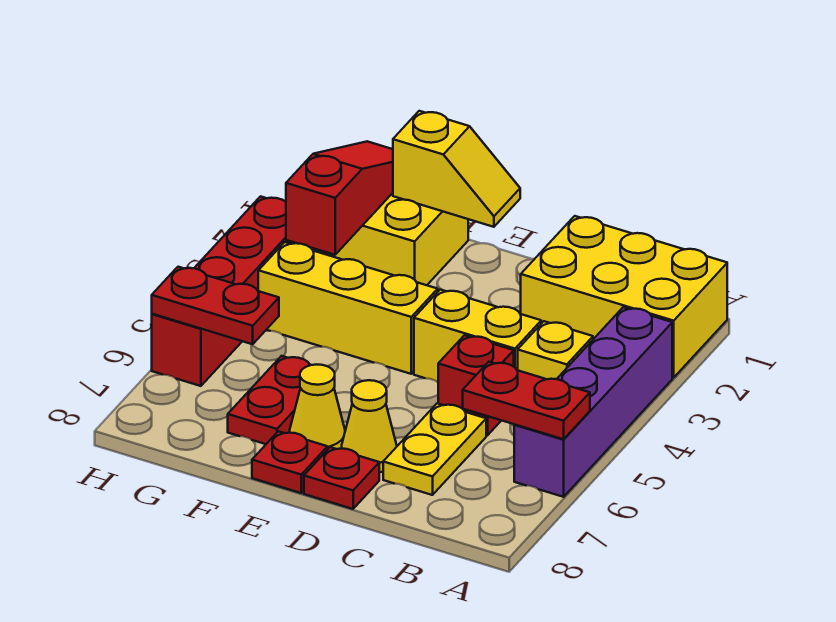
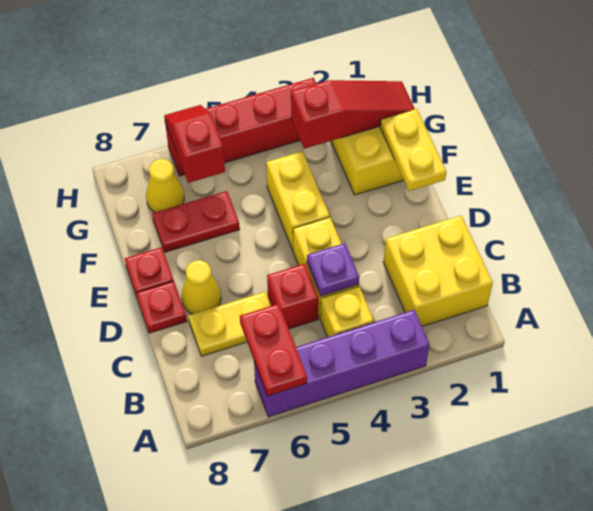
yellow brick A1:C2 level 1 -> yellow brick B1:C2 level 1
none -> purple plate C4 level 2
yellow slope E1:F1 level 2 top F -> yellow plate E1:F1 level 2
yellow brick E4:G4 level 1 -> yellow brick E4:F4 level 1
yellow cone E7 level 1 -> yellow cone G7 level 1
red plate G6:H6 level 2 -> red slope G6:H6 level 2 top G

